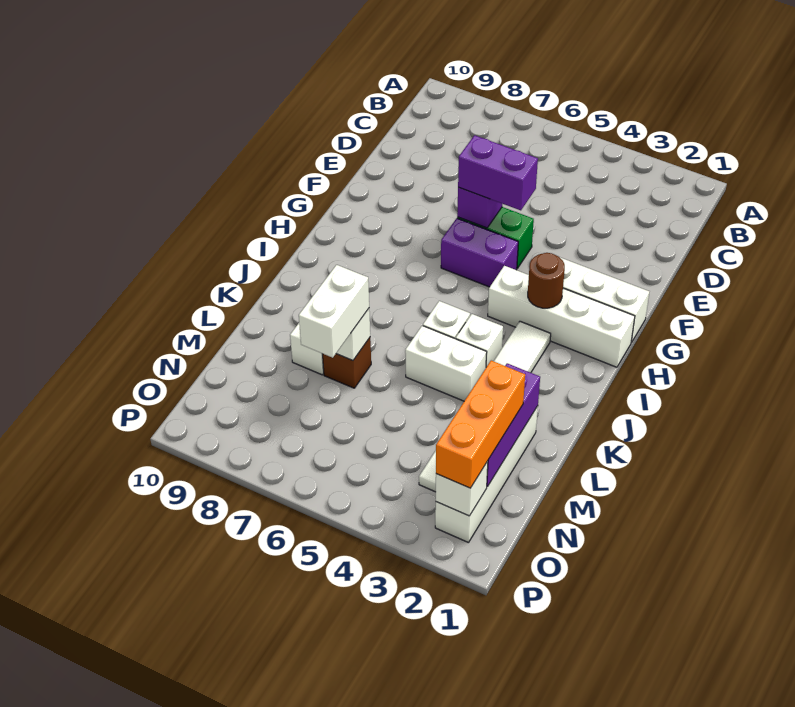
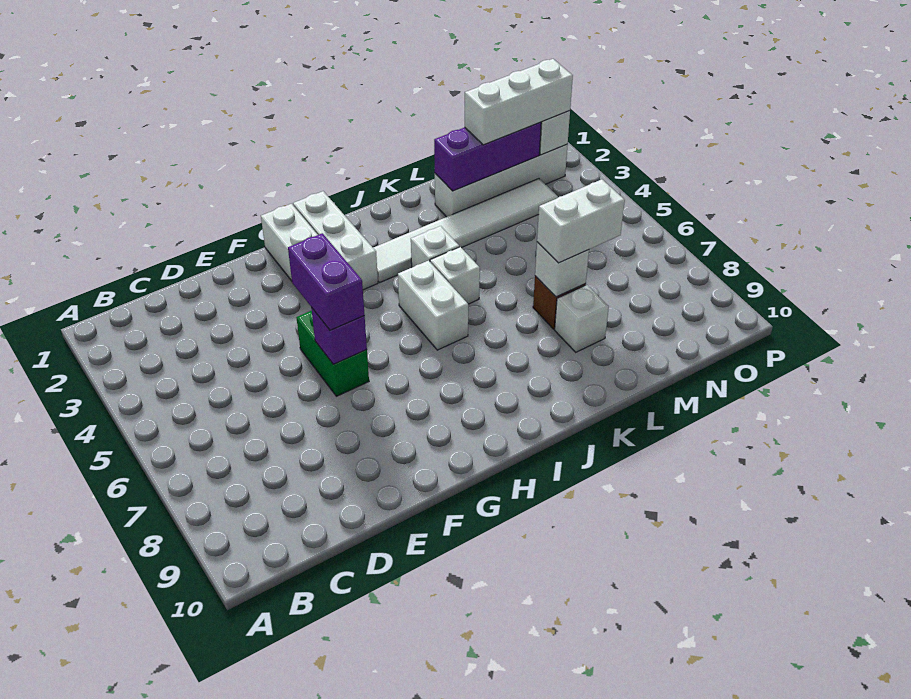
purple brick G5:G6 level 1 -> none
white brick H1:H4 level 1 -> white brick H1:H3 level 1
brown round brick H3 level 2 -> none
white brick K4:K5 level 1 -> white brick I5:I6 level 1
orange brick M2:O2 level 3 -> white brick M2:O2 level 3

